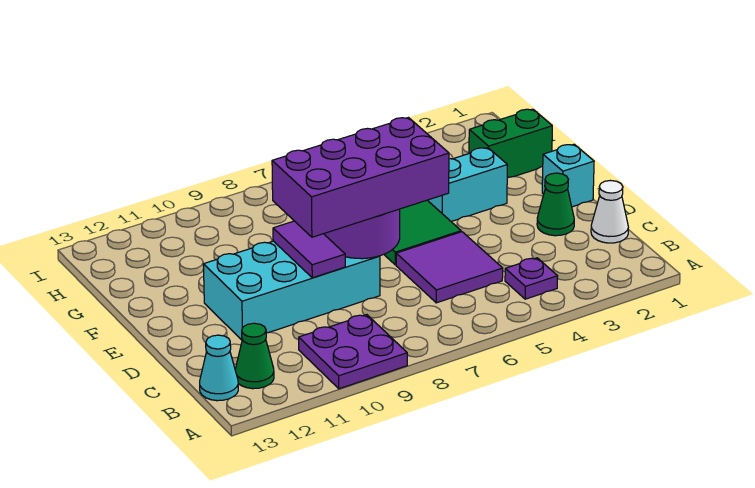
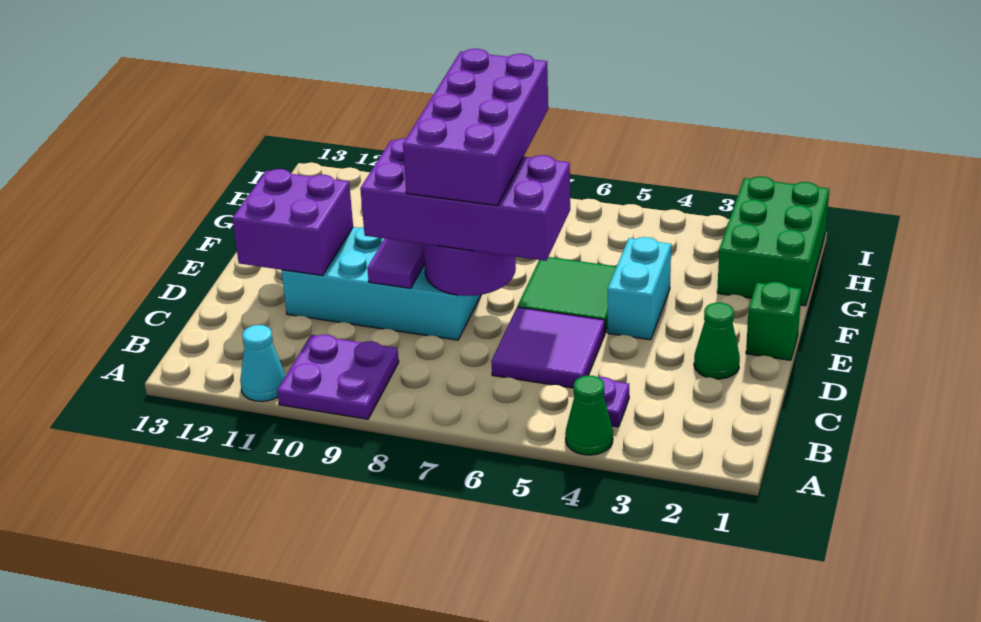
green cone B12 level 1 -> green cone A4 level 1
cyan cone B13 level 1 -> cyan cone A11 level 1
white cone C1 level 1 -> none
none -> purple brick D7:G8 level 4
none -> purple brick D11:E12 level 2
cyan brick E1 level 1 -> green brick E1 level 1
cyan brick F3:F4 level 1 -> cyan brick E4:F4 level 1
green brick G1:G2 level 1 -> green brick G1:I2 level 1

